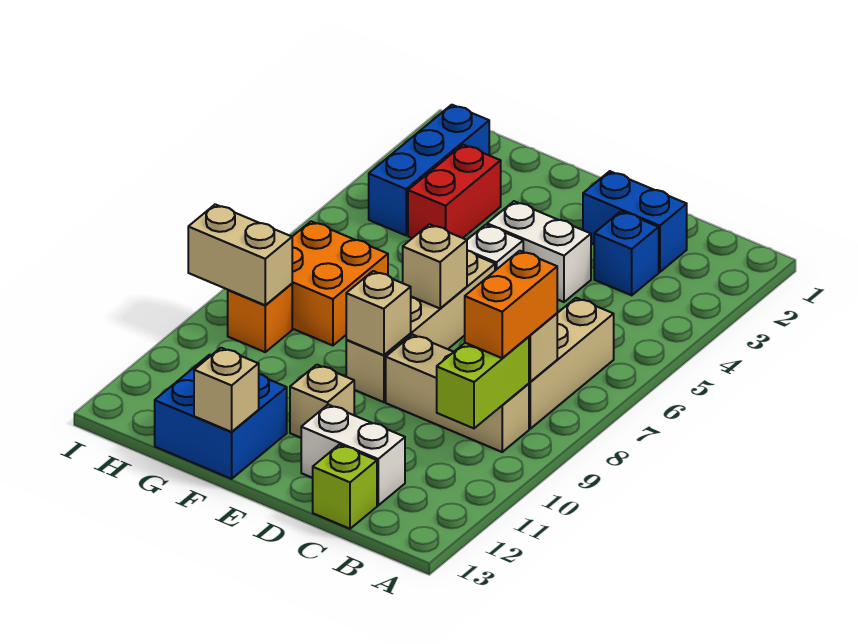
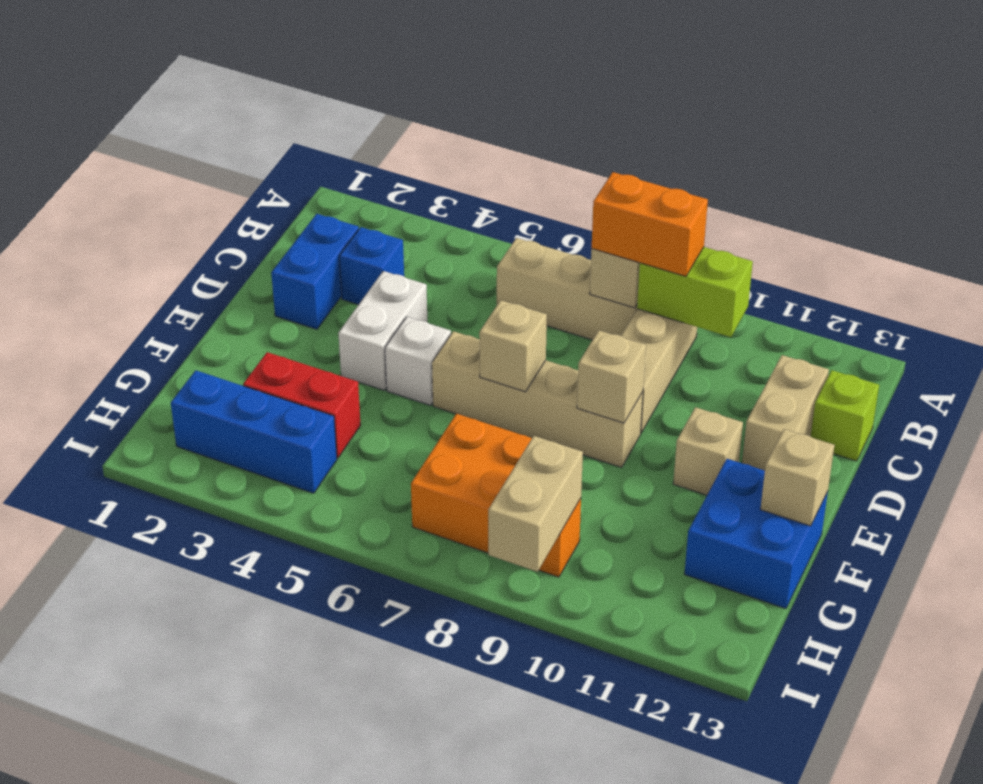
white brick C12:D12 level 1 -> tan brick C12:D12 level 1

